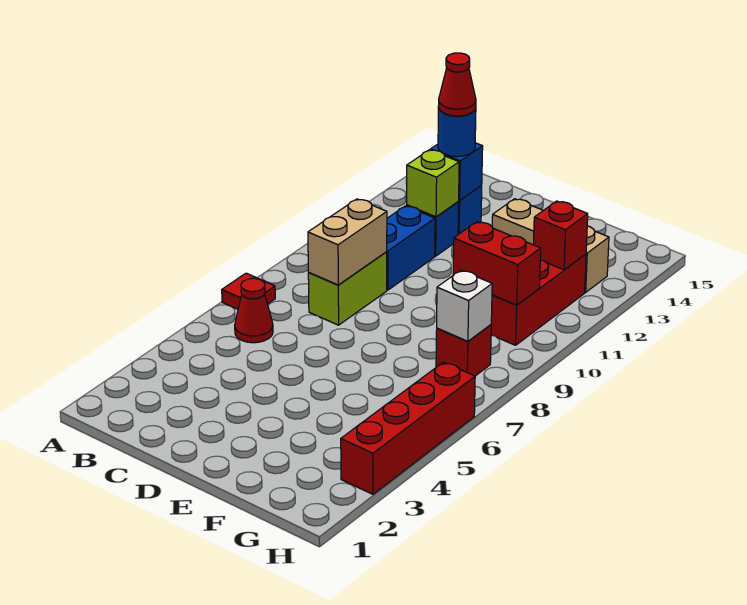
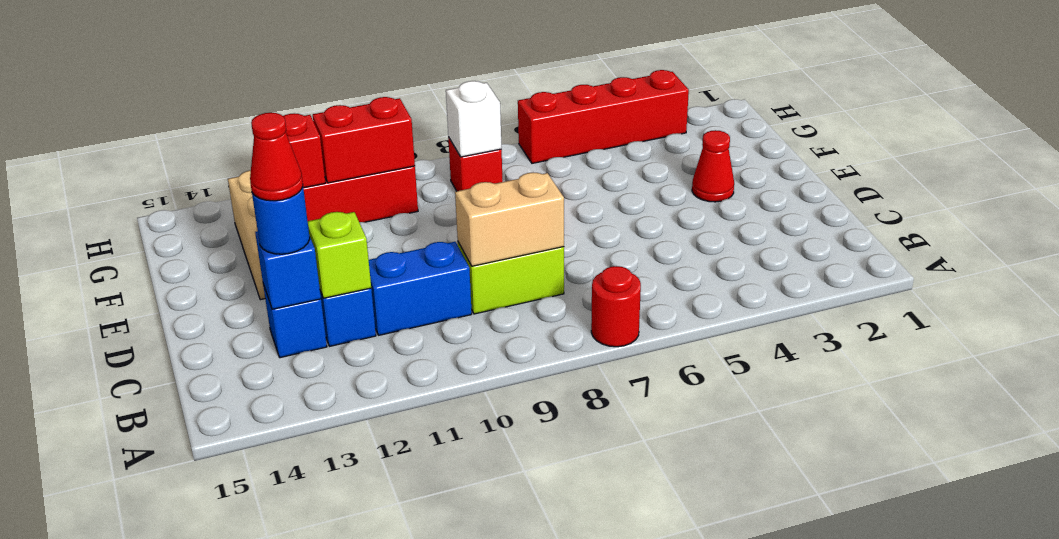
red tile A7 level 1 -> red round brick A7 level 1
red cone B6 level 1 -> red cone E3 level 1
red brick F10:G10 level 2 -> red brick G10:G11 level 2

